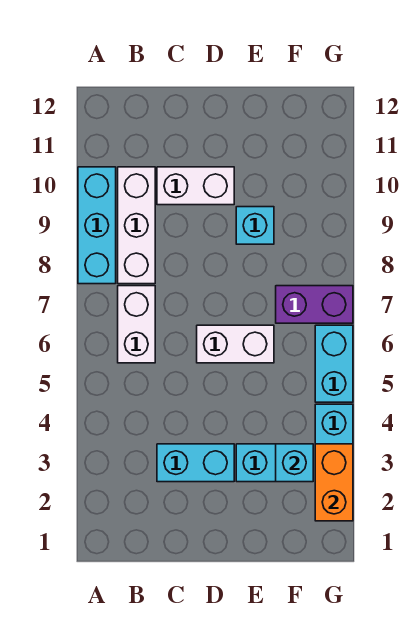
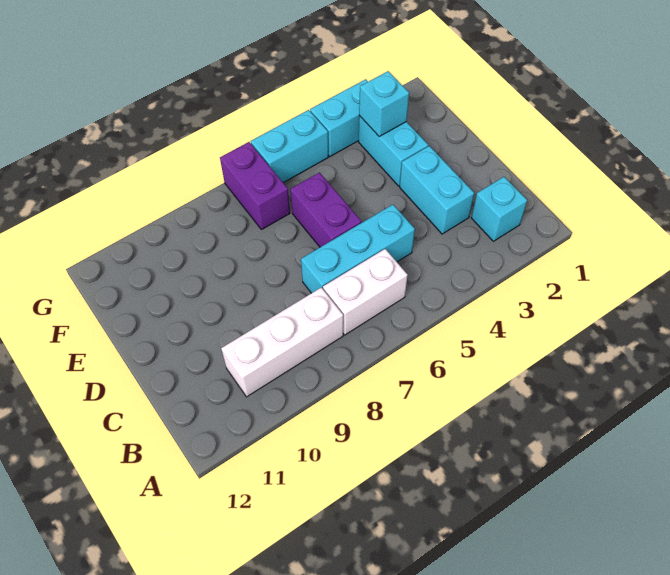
cyan brick A8:A10 level 1 -> cyan brick C5:C7 level 1
white brick C10:D10 level 1 -> none
white brick D6:E6 level 1 -> purple brick D6:E6 level 1
cyan brick E9 level 1 -> cyan brick B2 level 1
orange brick G2:G3 level 2 -> none

